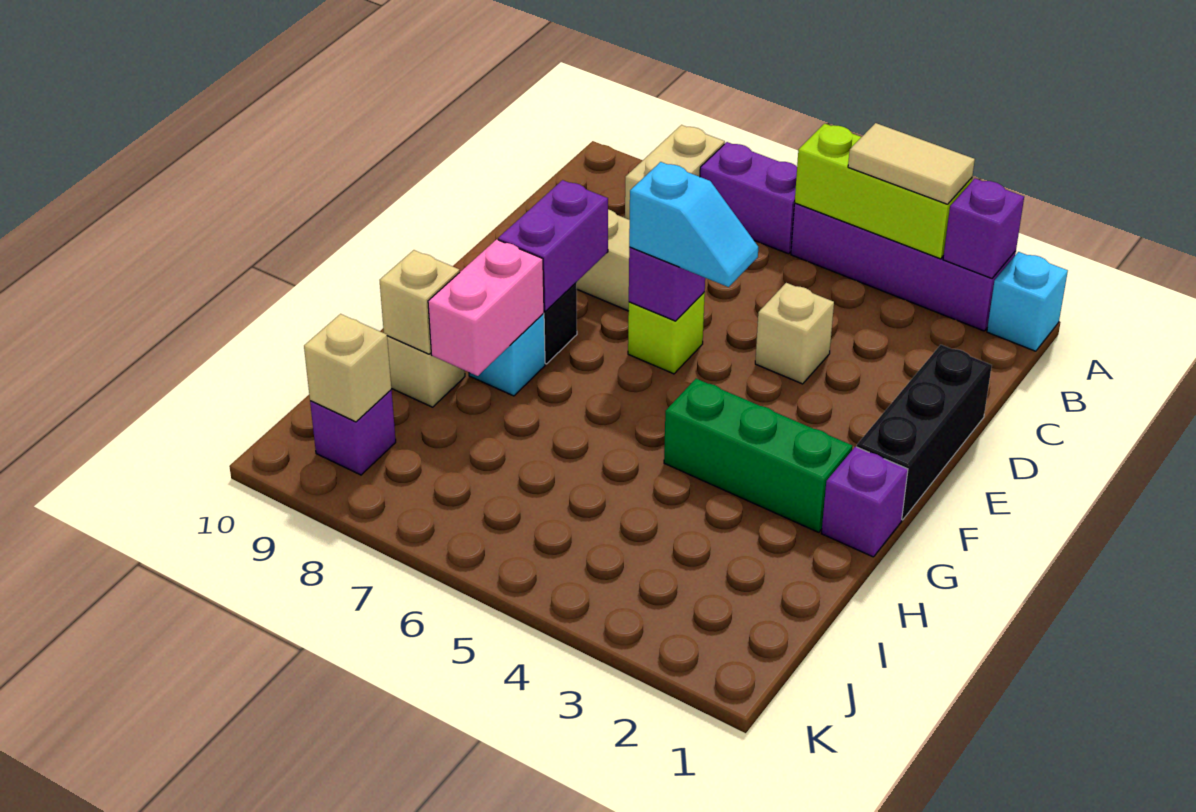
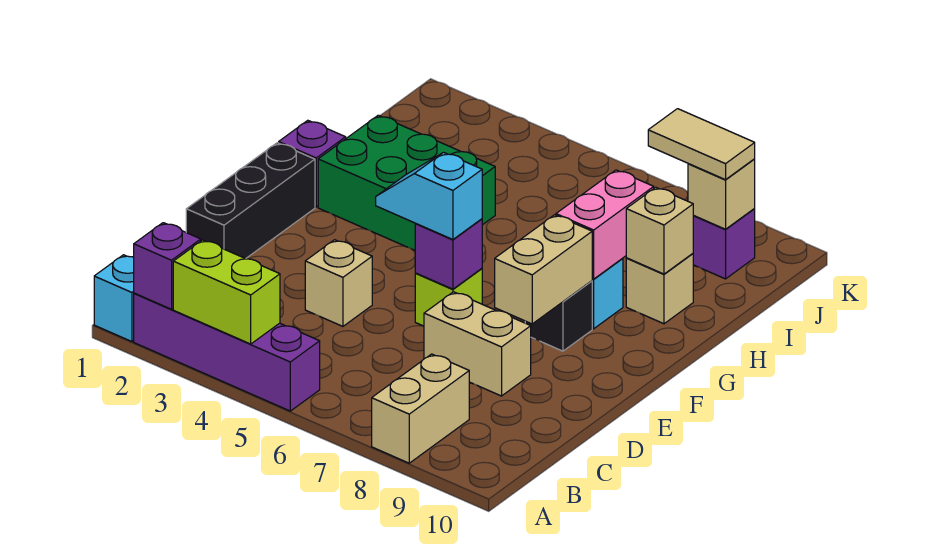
lime brick A3:A5 level 2 -> lime brick A3:A4 level 2
tan tile A3:A4 level 3 -> tan tile J8:J9 level 3
purple brick A6:A7 level 1 -> none
purple brick E8:F8 level 2 -> tan brick E8:F8 level 2
green brick G2:G4 level 1 -> green brick G2:H4 level 1

